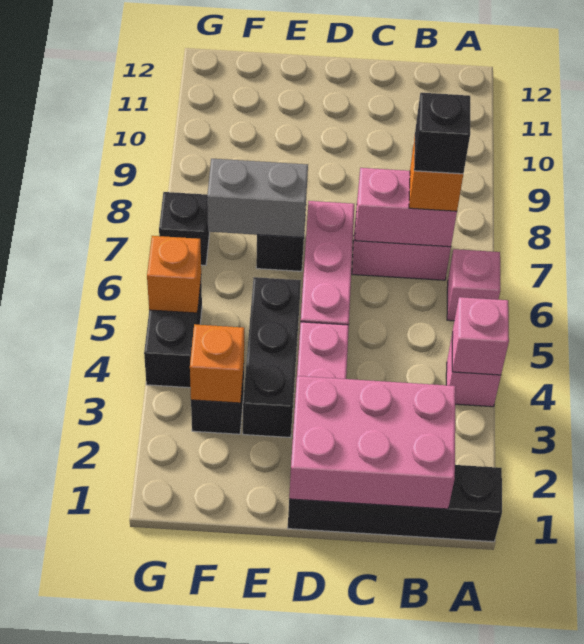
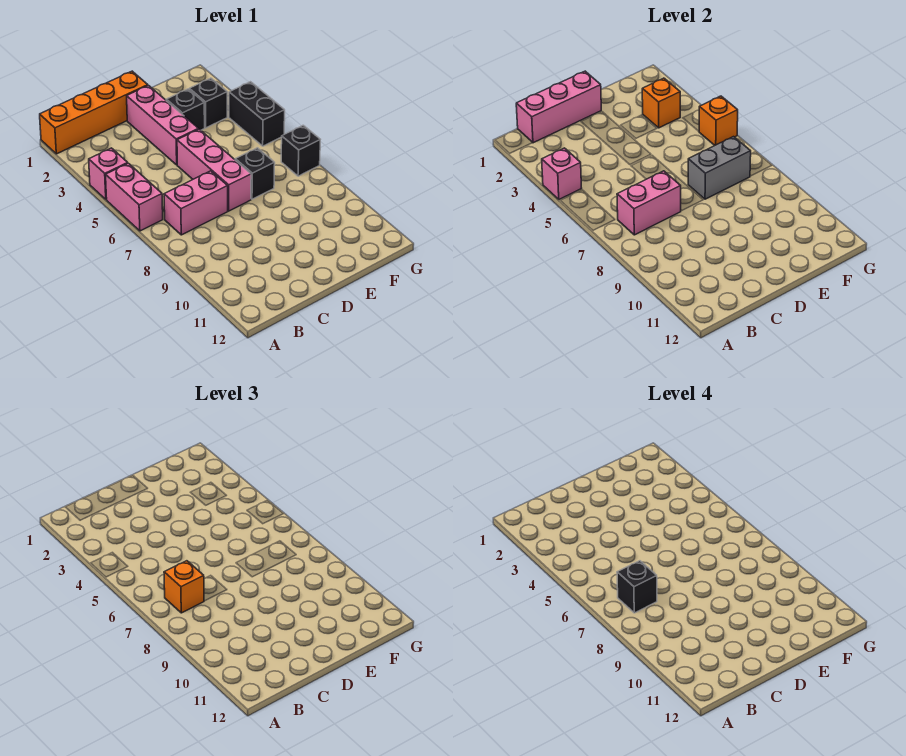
black brick A1:D1 level 1 -> orange brick A1:D1 level 1
pink brick A6 level 1 -> pink brick A5:A6 level 1
pink brick B1:D2 level 2 -> pink brick B1:D1 level 2
black brick E3:E5 level 1 -> black brick E3 level 1

